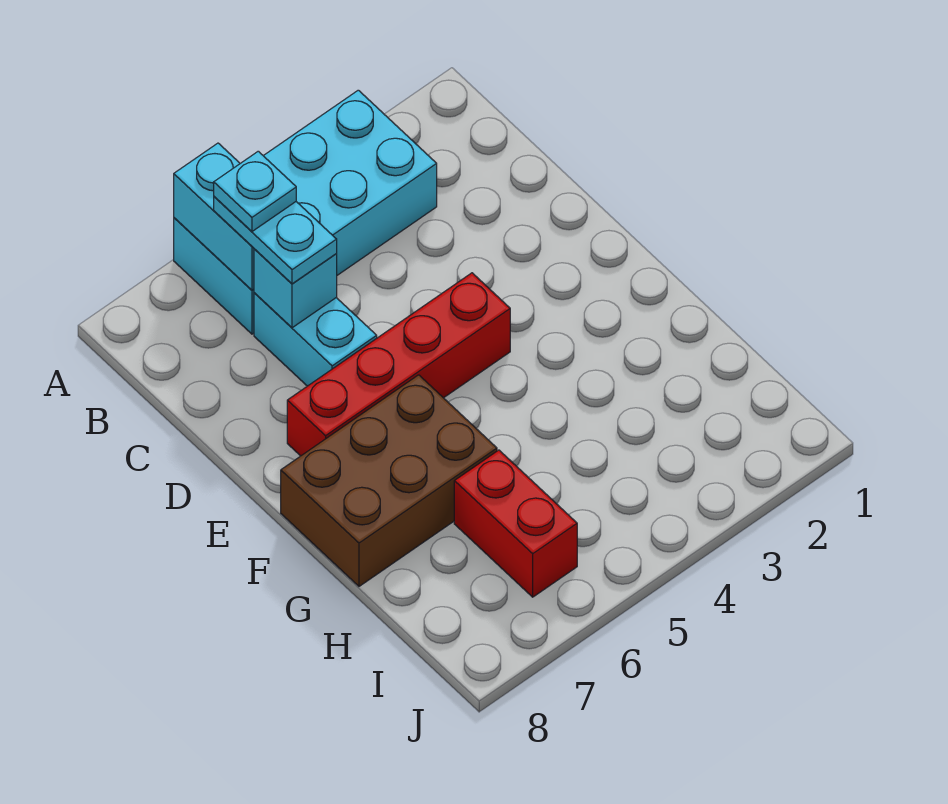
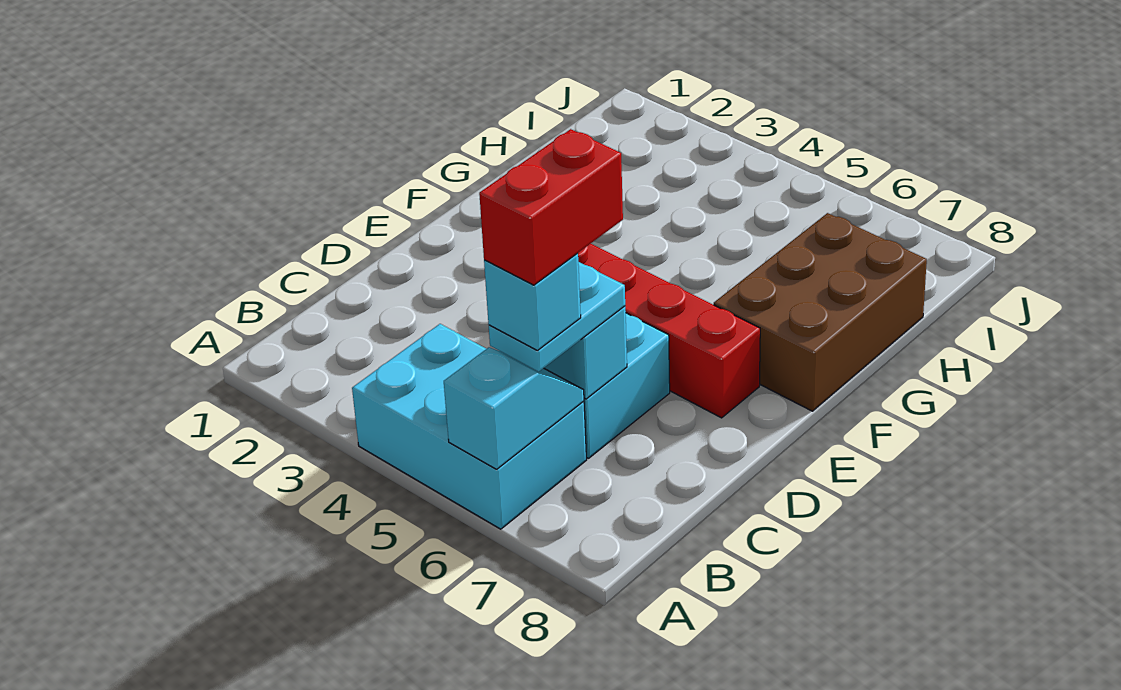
cyan brick A3:B6 level 1 -> cyan brick A4:B6 level 1
cyan brick A6:B6 level 2 -> cyan slope A6:B6 level 2 top A
cyan plate B6 level 4 -> cyan brick B6 level 4
brown brick F6:G8 level 1 -> brown brick F7:H8 level 1
red brick H6:I6 level 1 -> red brick B6:C6 level 5

